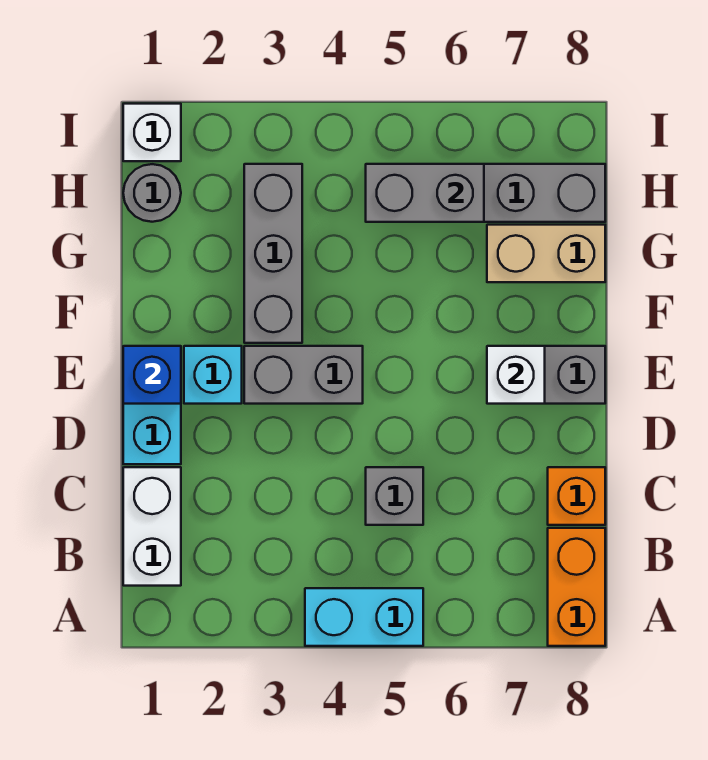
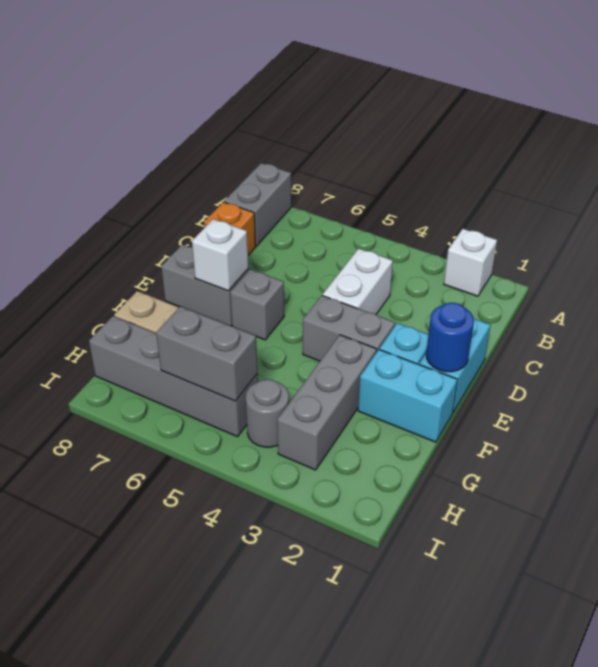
cyan brick A4:A5 level 1 -> cyan brick F1:F2 level 1
orange brick A8:B8 level 1 -> grey brick A8:B8 level 1
white brick B1:C1 level 1 -> white brick C4:D4 level 1
grey brick C5 level 1 -> grey brick E6 level 1
blue brick E1 level 2 -> blue round brick E1 level 2
grey round brick H1 level 1 -> grey round brick H4 level 1
white brick I1 level 1 -> white brick A2 level 1

